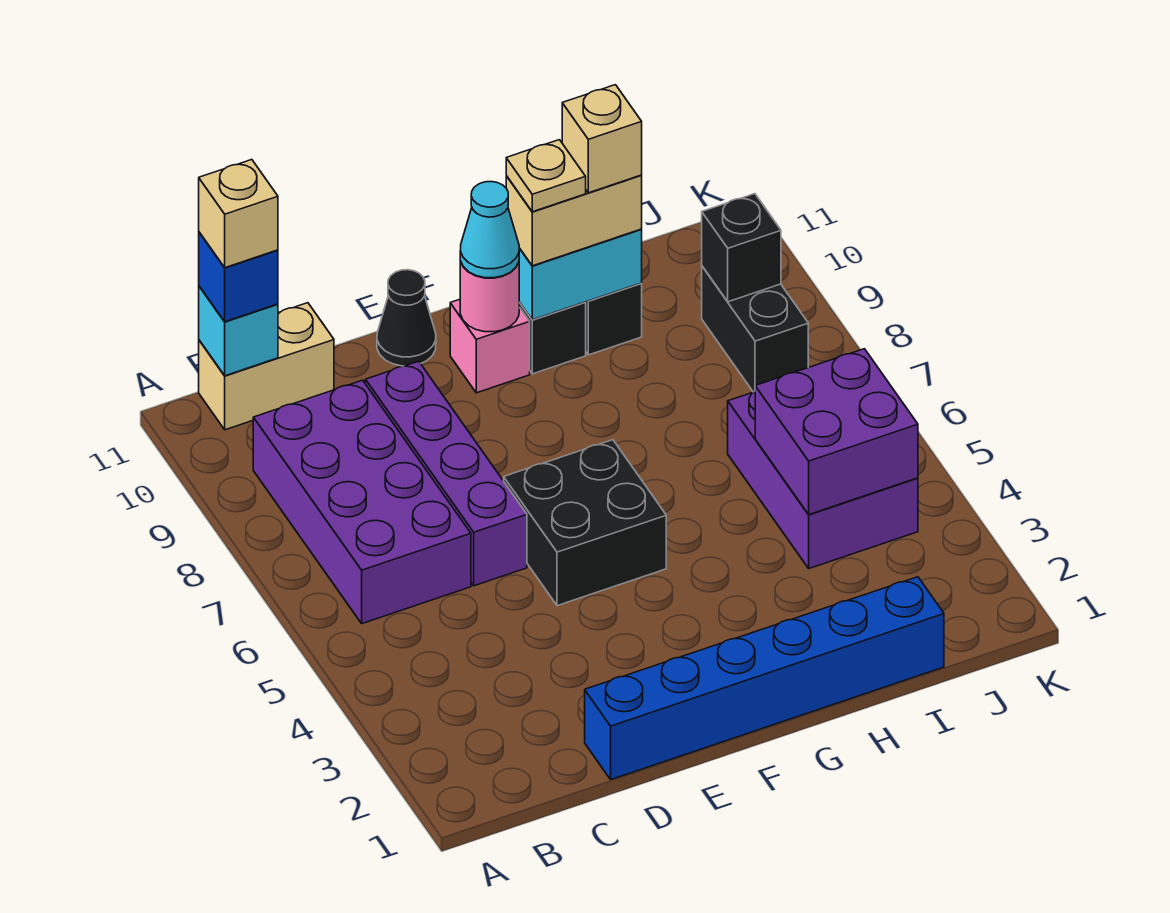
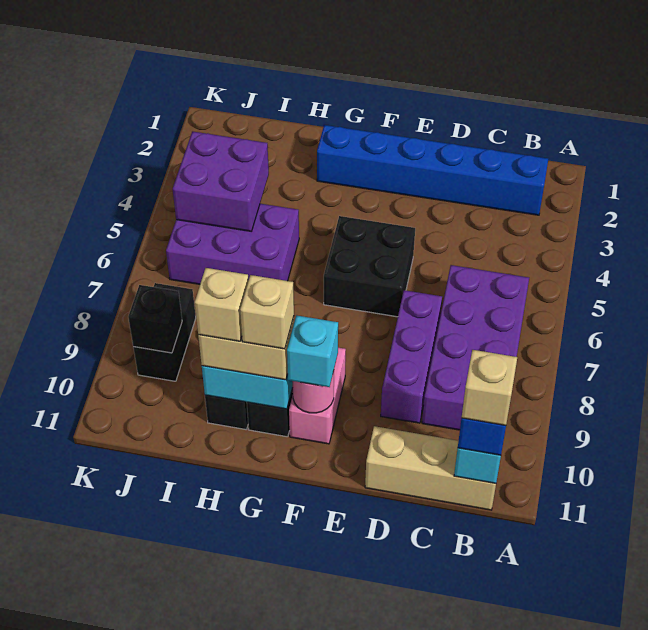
tan brick B11:C11 level 1 -> tan brick B11:D11 level 1
blue brick D1:I1 level 1 -> blue brick B2:G2 level 1
purple brick D6:D9 level 1 -> purple brick D7:D9 level 1
black cone E11 level 1 -> none
pink brick F10 level 1 -> pink brick F9:F10 level 1
cyan cone F10 level 3 -> cyan brick F10 level 3
tan plate G10 level 4 -> tan brick G10 level 4
purple brick I4:J6 level 1 -> purple brick H5:J6 level 1

